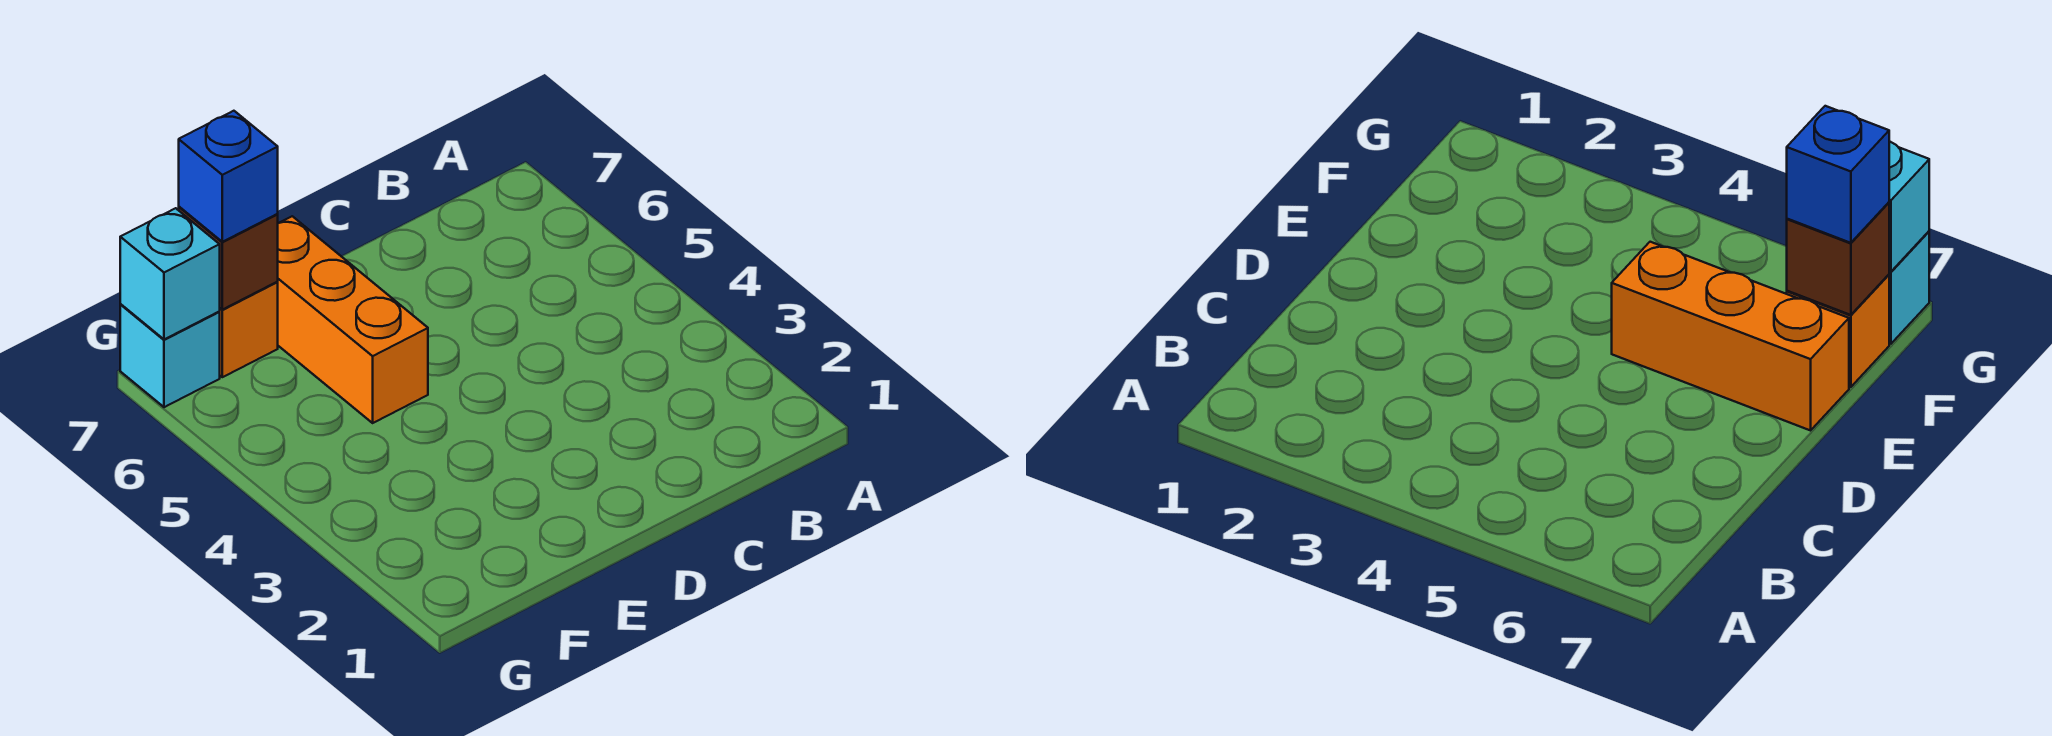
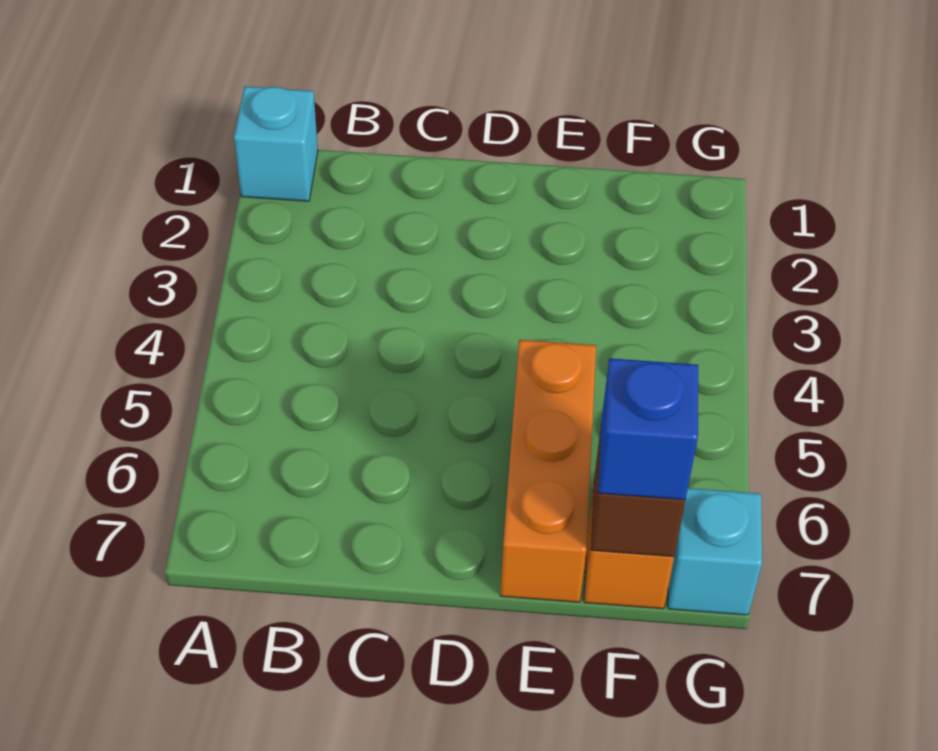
cyan brick G7 level 2 -> cyan brick A1 level 1

